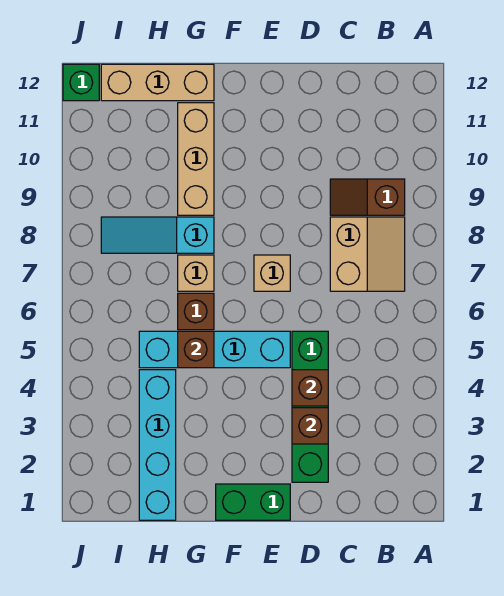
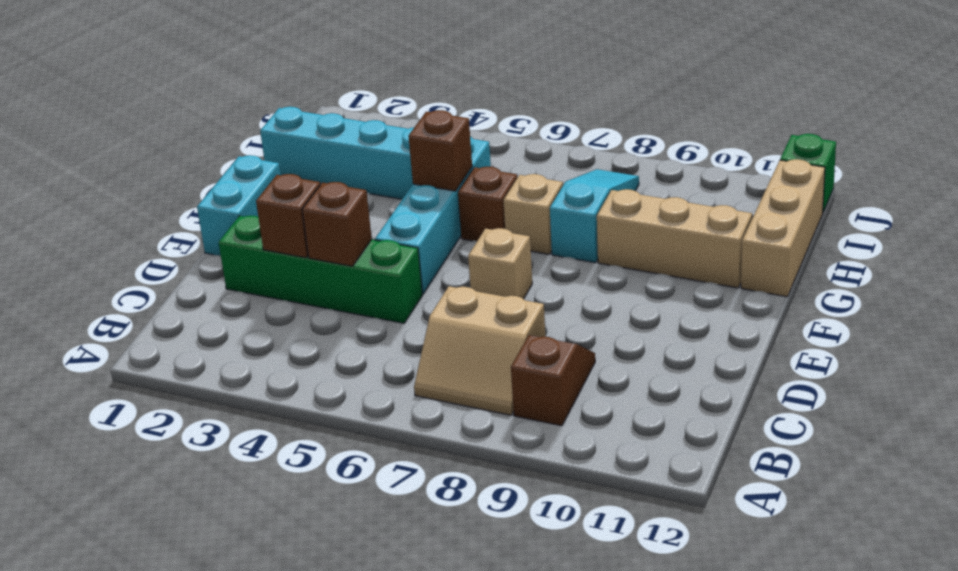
green brick E1:F1 level 1 -> cyan brick E1:F1 level 1

